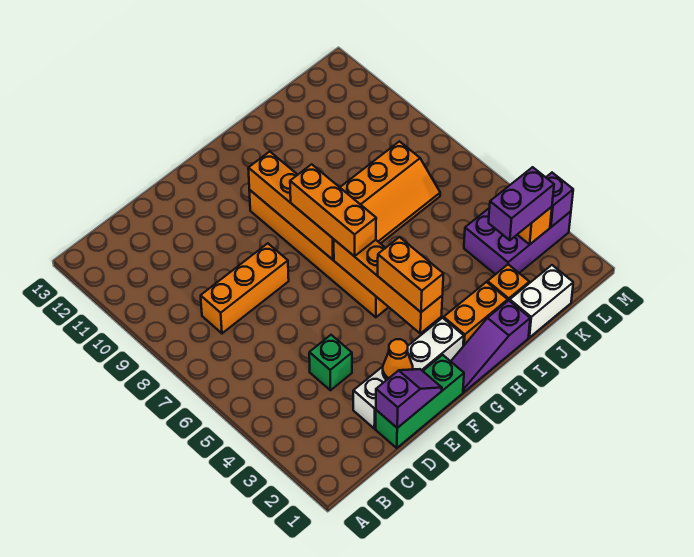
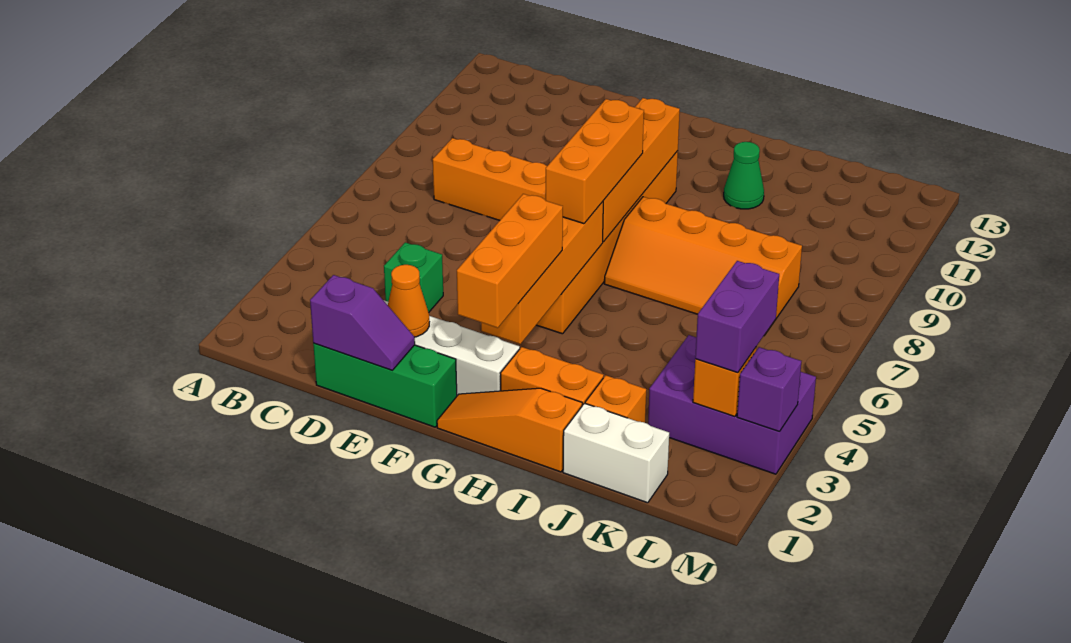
purple slope G1:I1 level 1 top I -> orange slope G1:I1 level 1 top I
orange brick G3:G4 level 3 -> orange brick G2:G4 level 3
none -> green cone I11 level 1
purple brick K3:L3 level 3 -> purple brick L3:L4 level 3

